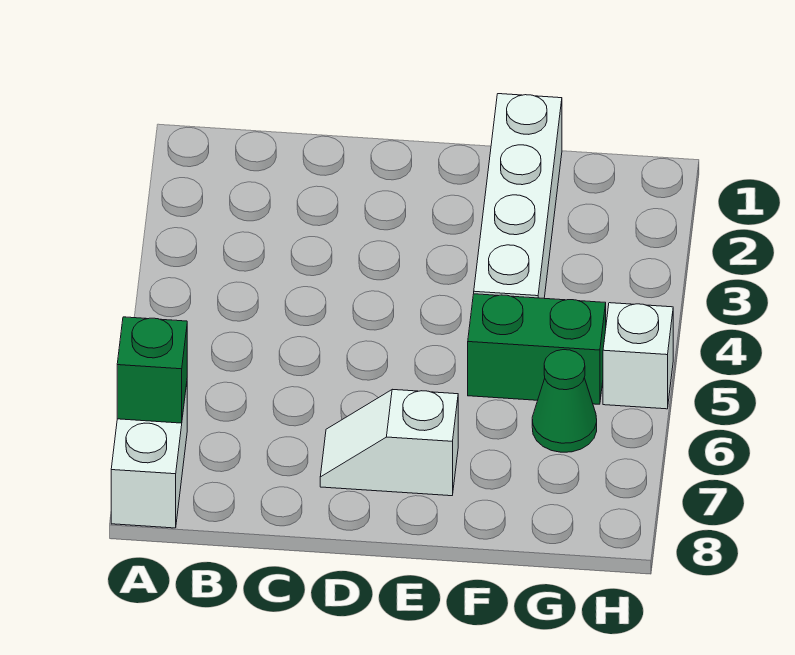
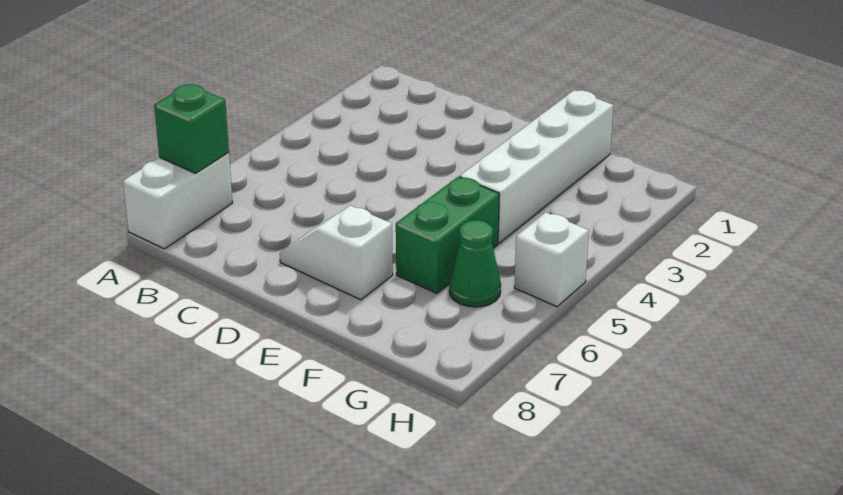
green brick F5:G5 level 1 -> green brick F5:F6 level 1

